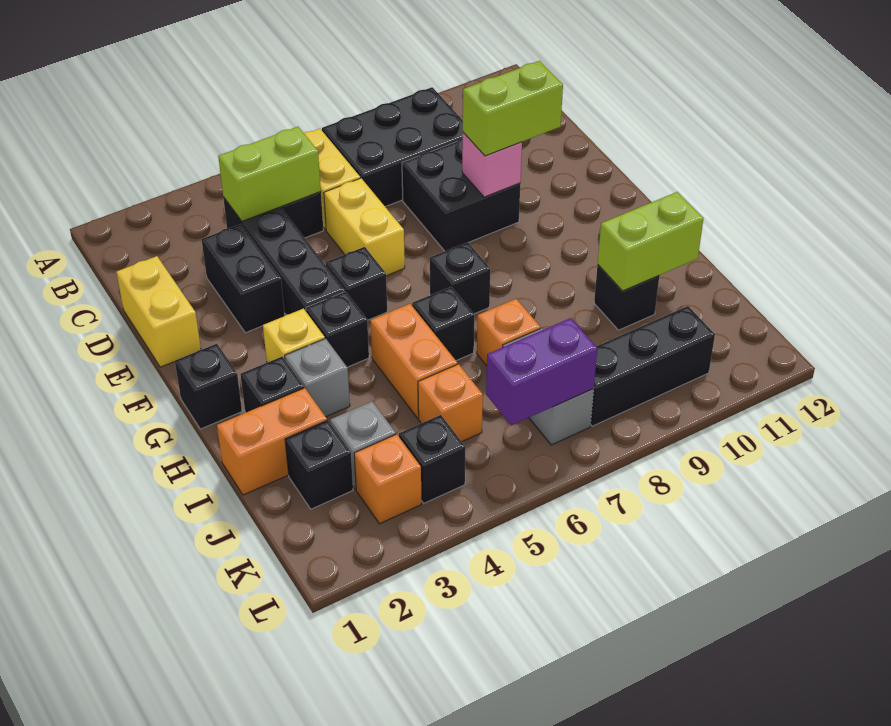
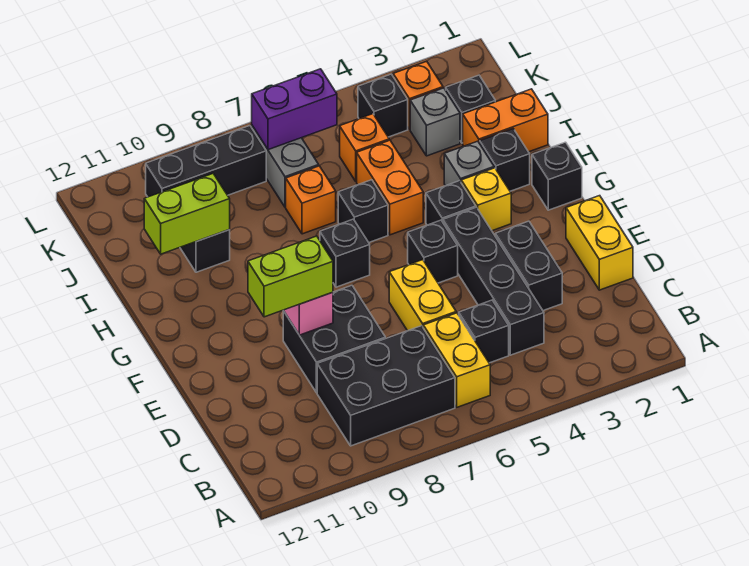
lime brick C4:C5 level 2 -> none

